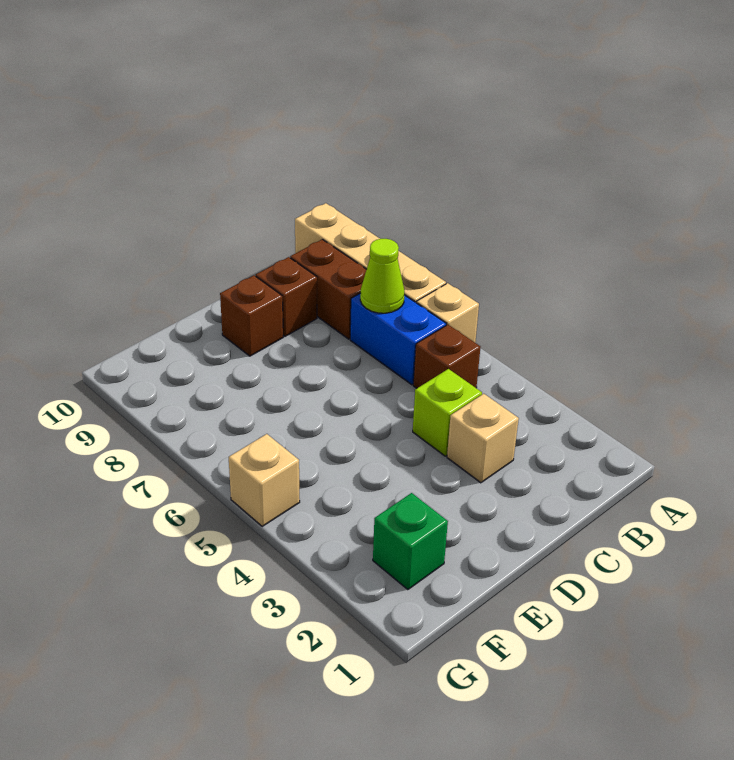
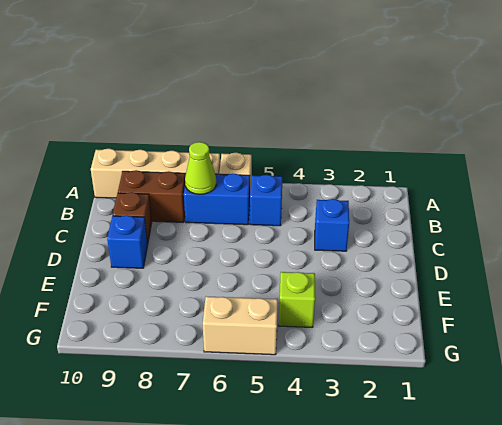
brown brick B5 level 1 -> blue brick B5 level 1
tan brick C3 level 1 -> blue brick C3 level 1
lime brick C4 level 1 -> lime brick F4 level 1
brown brick D9 level 1 -> blue brick D9 level 1
green brick F2 level 1 -> none
tan brick G5 level 1 -> tan brick G5:G6 level 1

